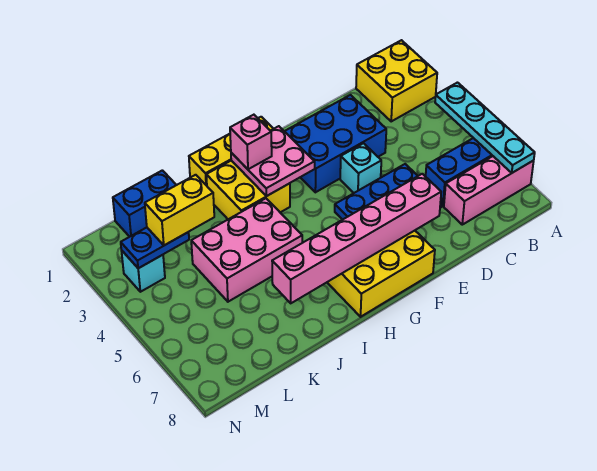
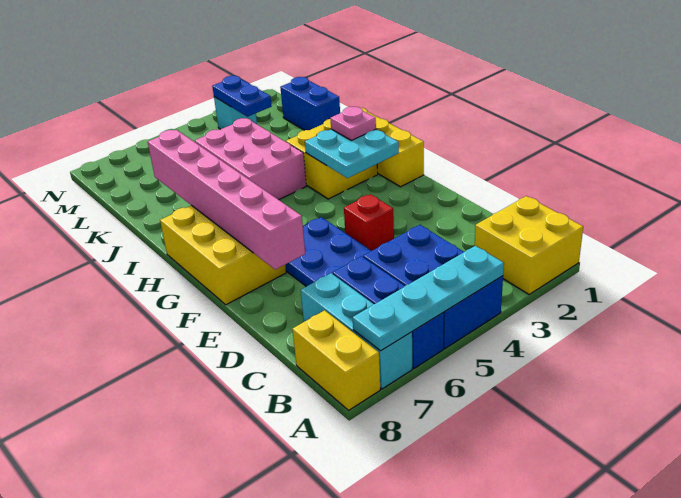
pink brick A7:C7 level 1 -> cyan brick A7:C7 level 1
blue brick D2:F3 level 1 -> blue brick A4:C5 level 1
cyan brick E4 level 1 -> red brick E4 level 1
pink plate G2:H3 level 2 -> cyan plate G2:H3 level 2
pink brick H2 level 3 -> pink plate H2 level 3
yellow brick K3:L3 level 3 -> yellow brick A8:B8 level 1

